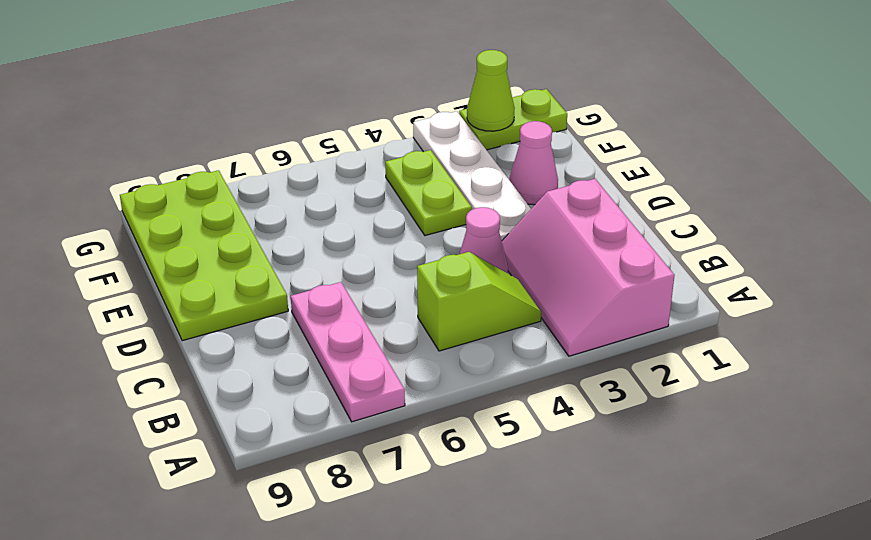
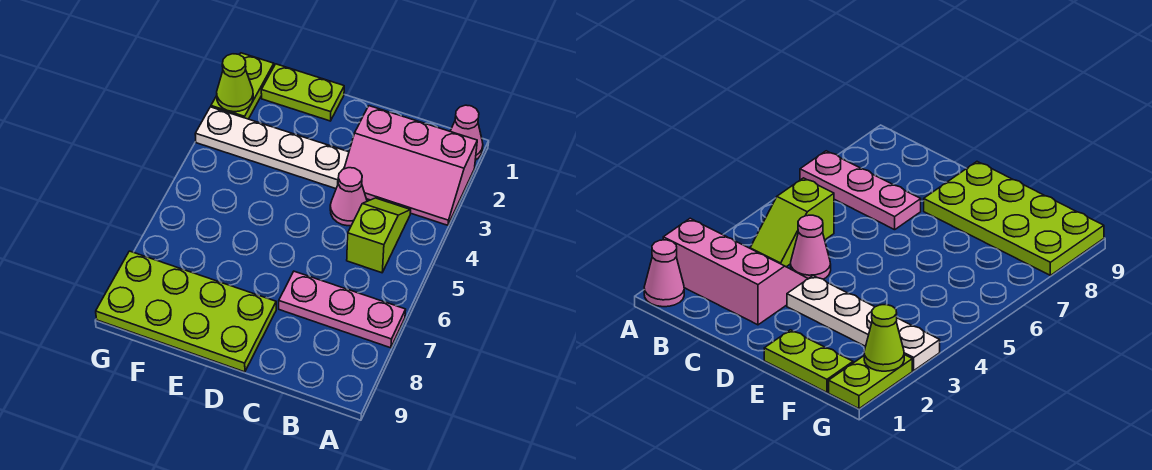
pink cone E2 level 1 -> pink cone A1 level 1
lime plate E4:F4 level 1 -> lime plate E1:F1 level 1

